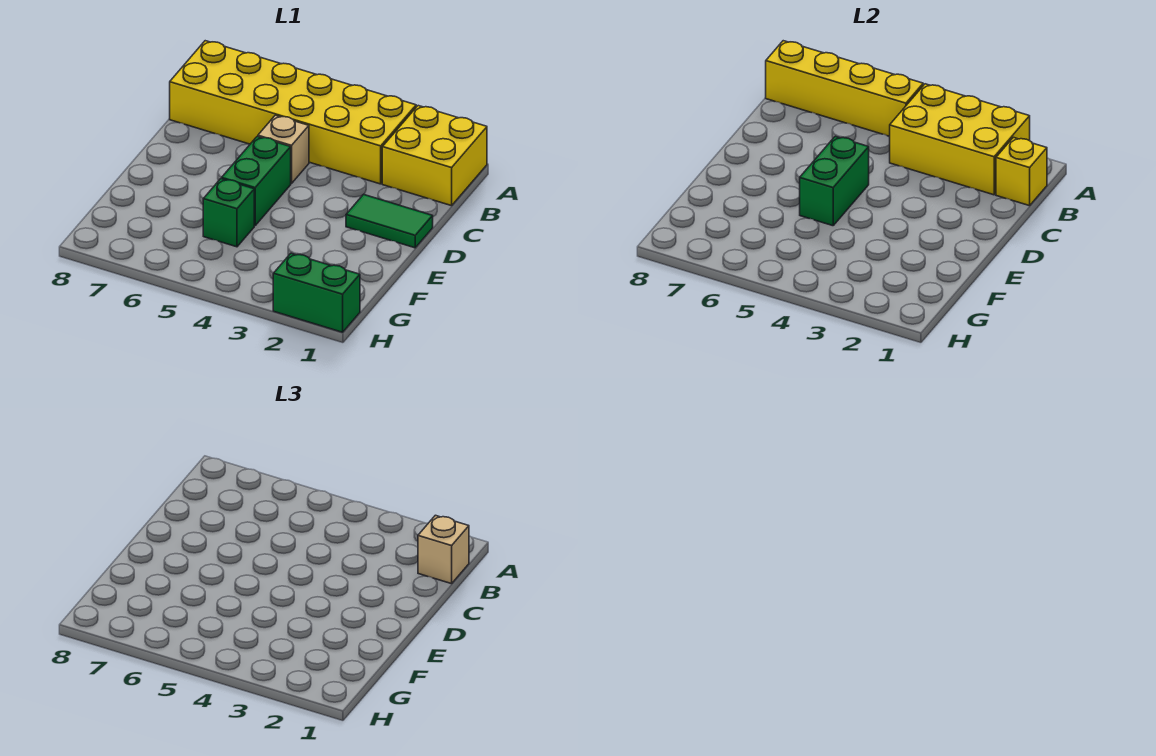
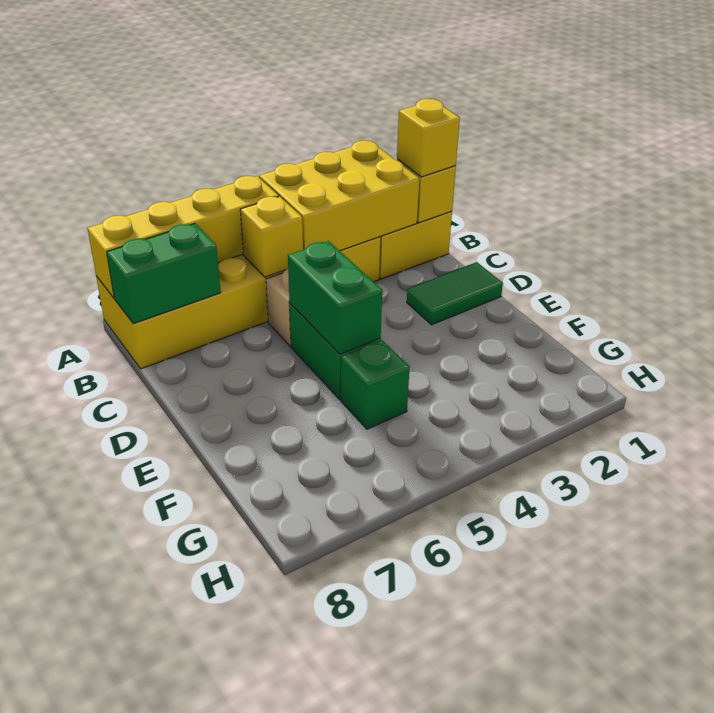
tan brick B1 level 3 -> yellow brick B1 level 3
none -> yellow brick B5 level 2
green brick H1:H2 level 1 -> green brick B7:B8 level 2

